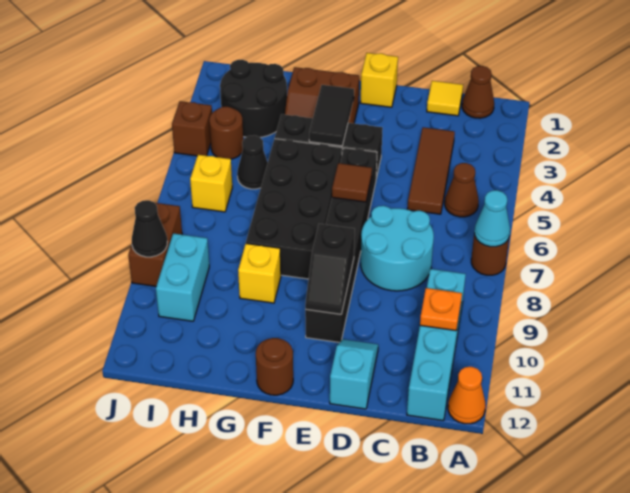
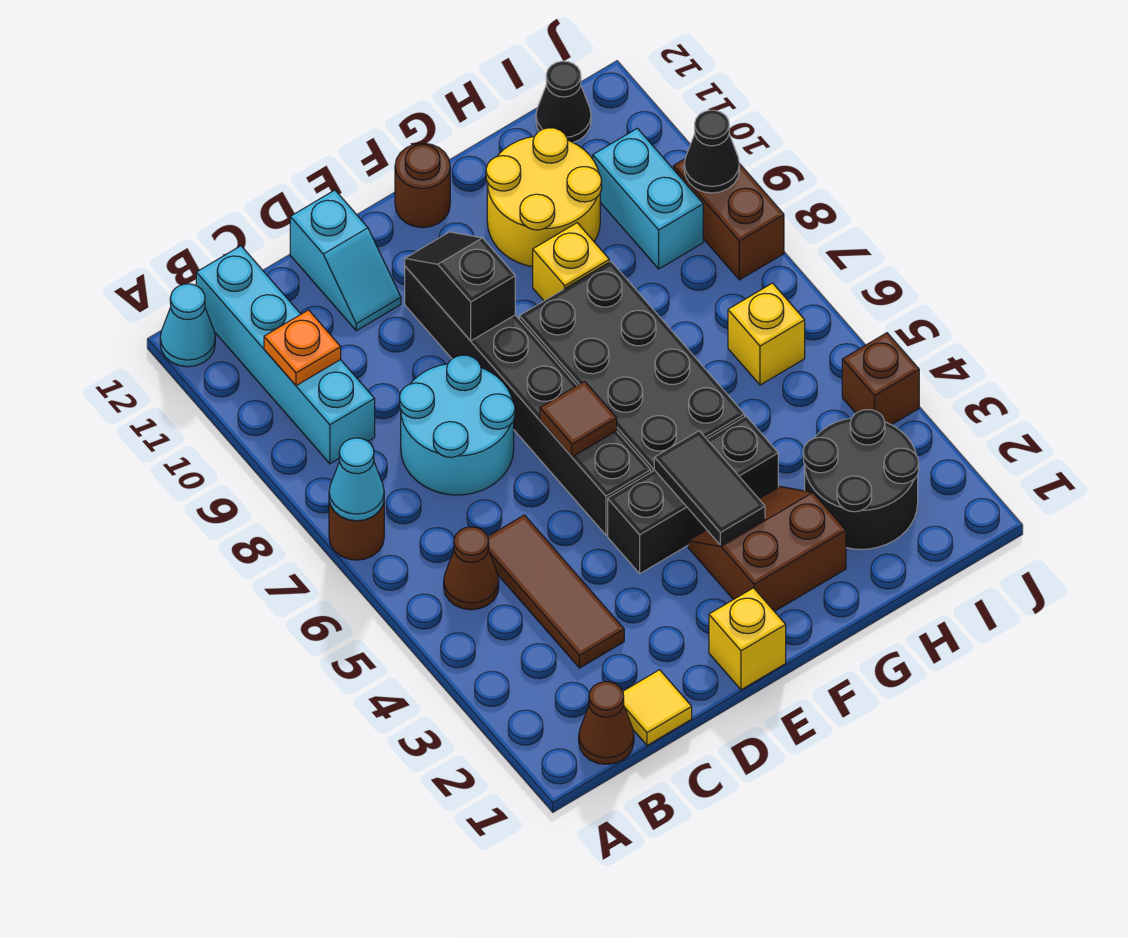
orange cone A12 level 1 -> cyan cone A12 level 1
none -> yellow round brick G10:H11 level 1
black cone H5 level 1 -> black cone I12 level 1
brown round brick I4 level 1 -> none

